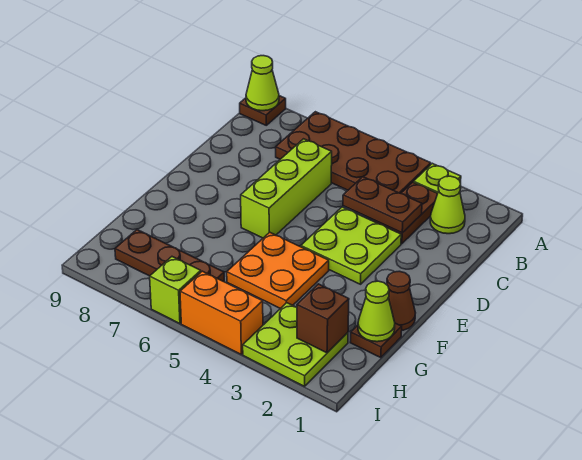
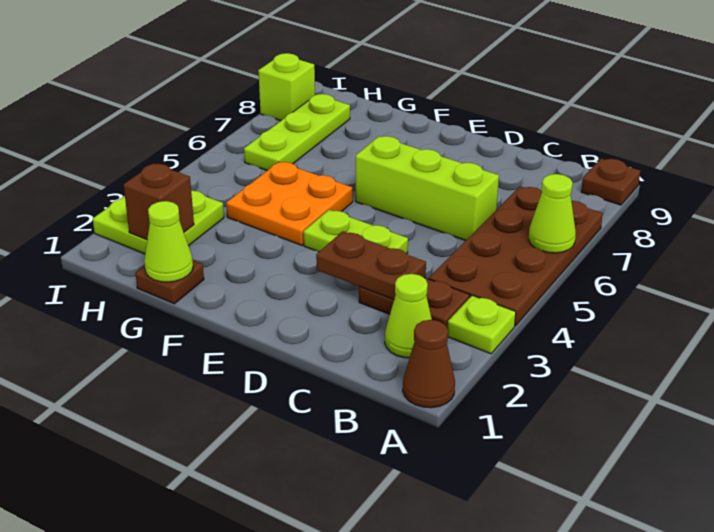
lime cone A9 level 2 -> lime cone A6 level 2
brown plate C3:C4 level 2 -> brown plate C3:D3 level 2
lime plate D3:E4 level 1 -> lime plate D4:E4 level 1
brown cone F1 level 1 -> brown cone A1 level 1
brown plate H6:H8 level 1 -> lime plate H6:H8 level 1
orange brick I4:I5 level 1 -> none
lime brick I6 level 1 -> lime brick I8 level 1

